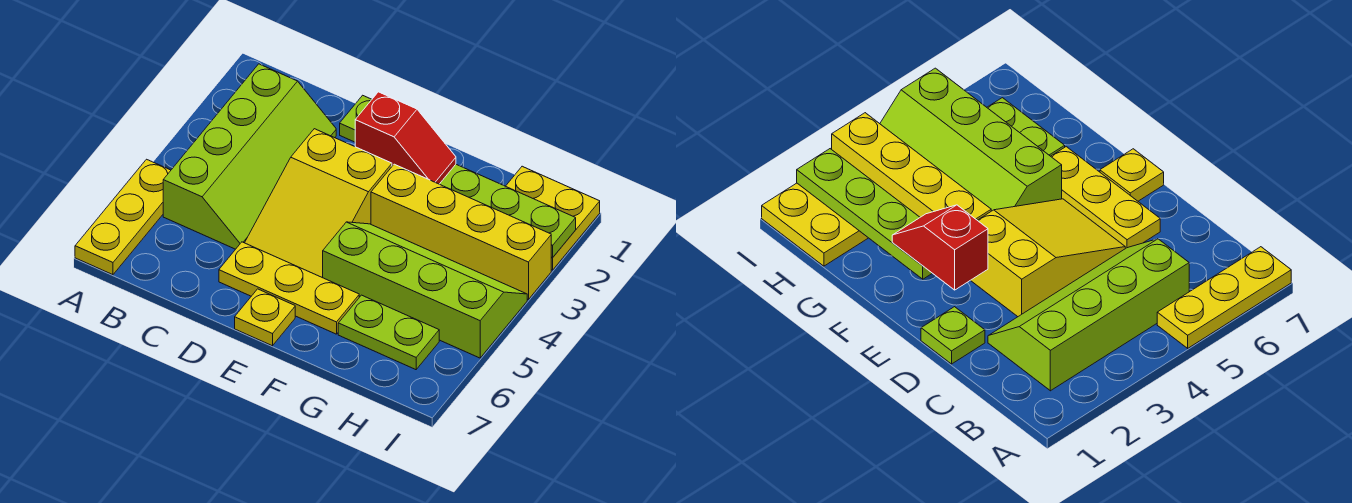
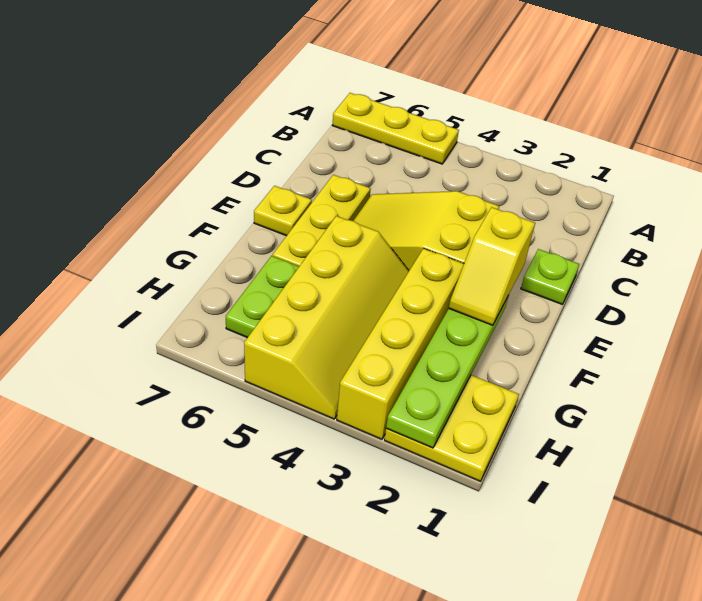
lime slope B2:C5 level 1 top B -> none
red slope E2:F2 level 3 top E -> yellow slope E2:F2 level 3 top E
lime slope F4:I5 level 1 top 5 -> yellow slope F4:I5 level 1 top 5

